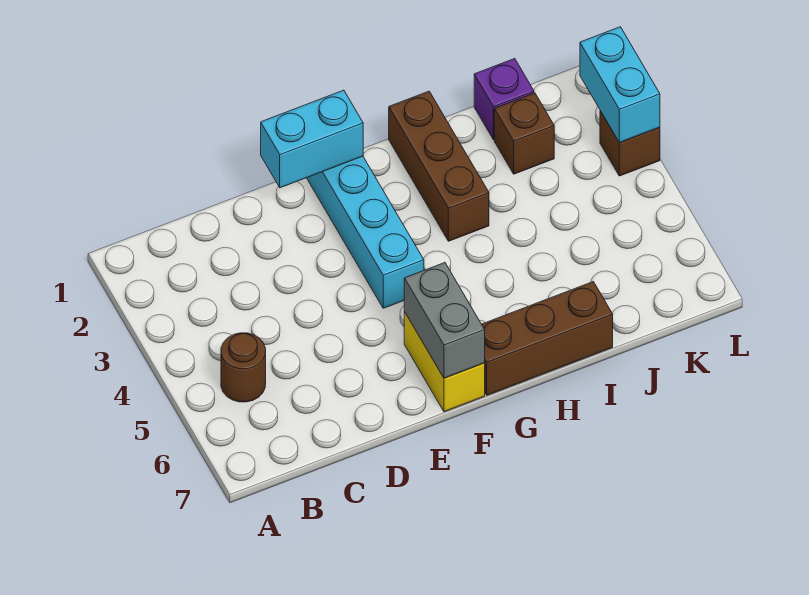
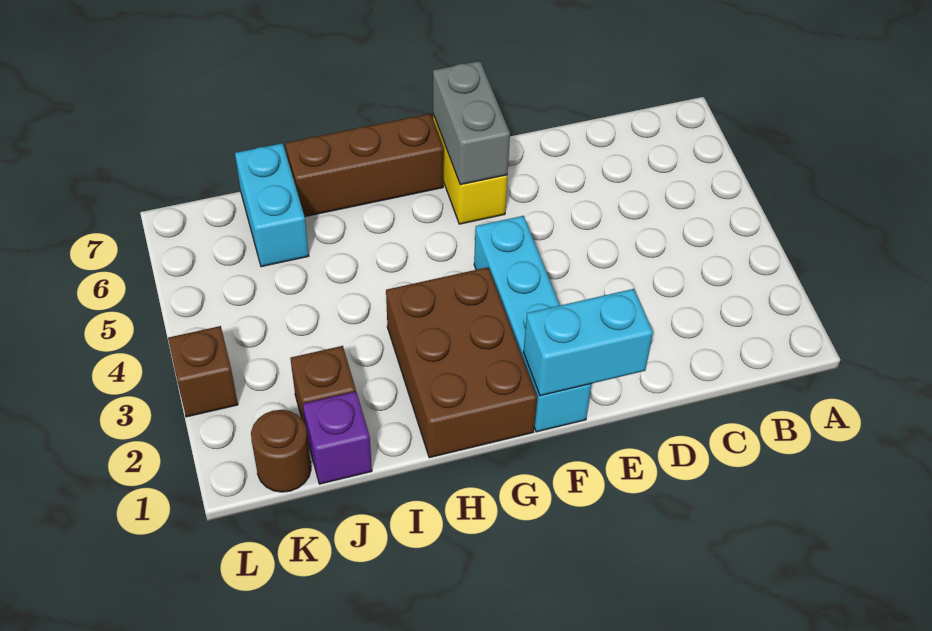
brown round brick B5 level 1 -> brown round brick K1 level 1
brown brick H1:H3 level 1 -> brown brick G1:H3 level 1
cyan brick L2:L3 level 2 -> cyan brick J6:J7 level 1

